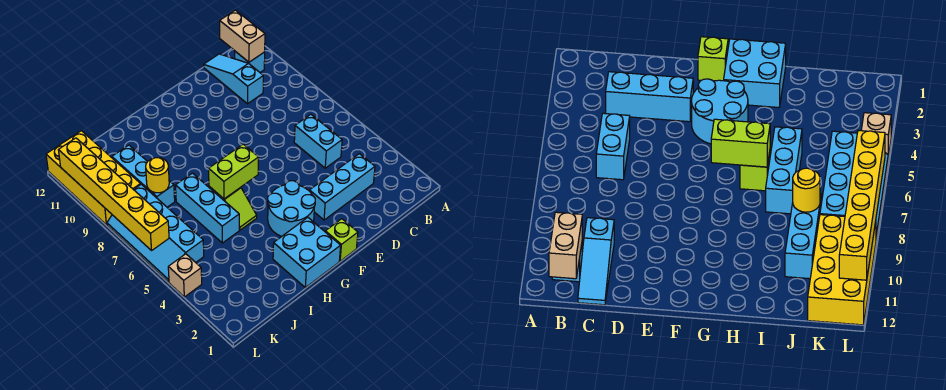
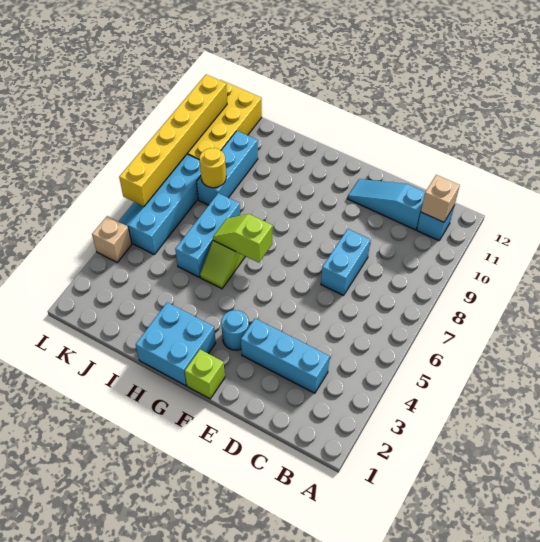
tan brick B11:B12 level 2 -> tan brick B11 level 2
cyan brick C5:C6 level 1 -> cyan brick D7:D8 level 1
cyan slope C10:C12 level 1 top 10 -> cyan slope C11:E11 level 1 top C
cyan round brick F3:G4 level 1 -> cyan round brick F3 level 1
lime brick G6:H6 level 2 -> lime slope G6:H6 level 2 top G

